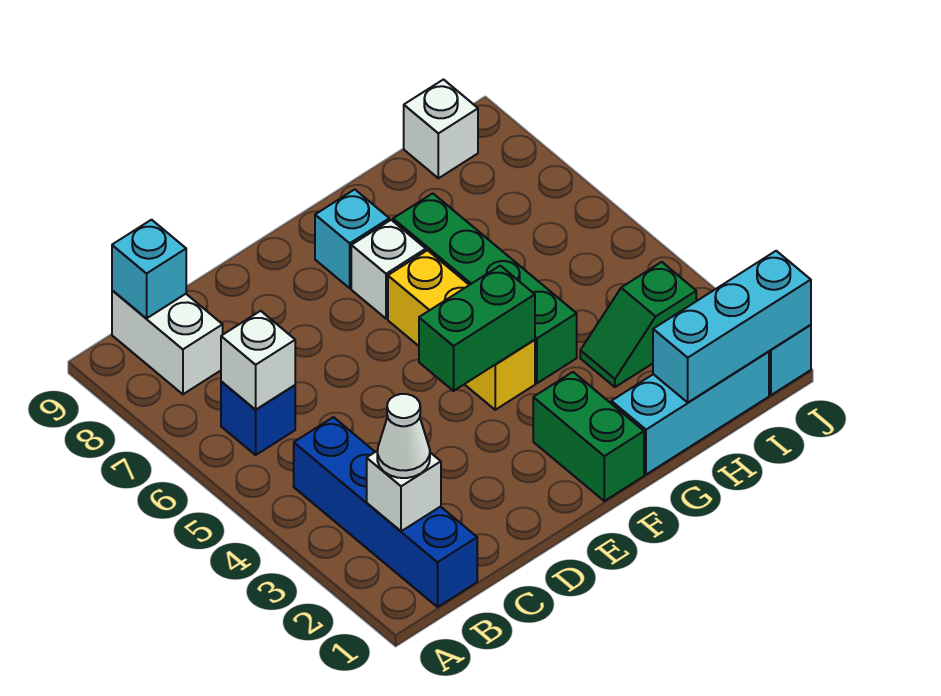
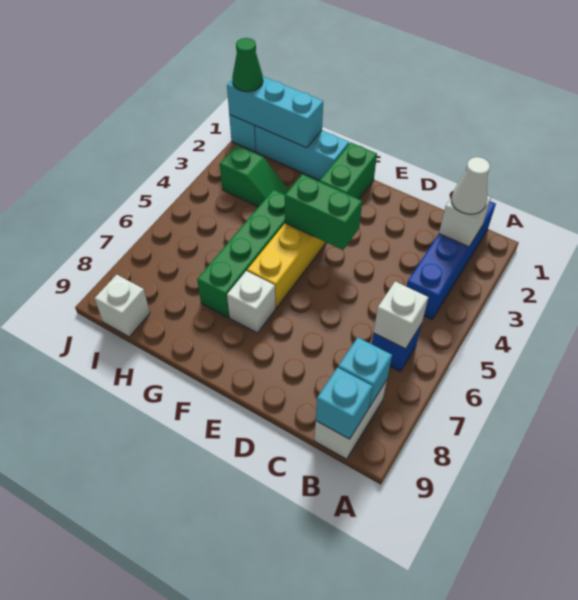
cyan brick F8 level 1 -> cyan brick B8 level 2
none -> green cone J1 level 3

